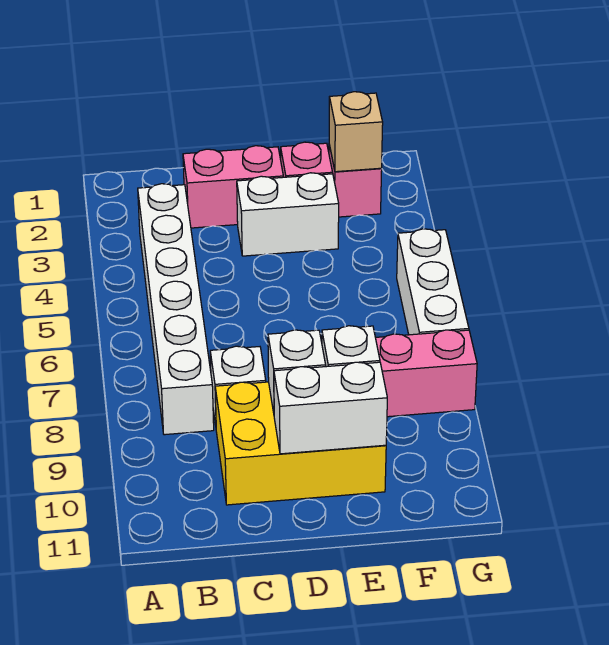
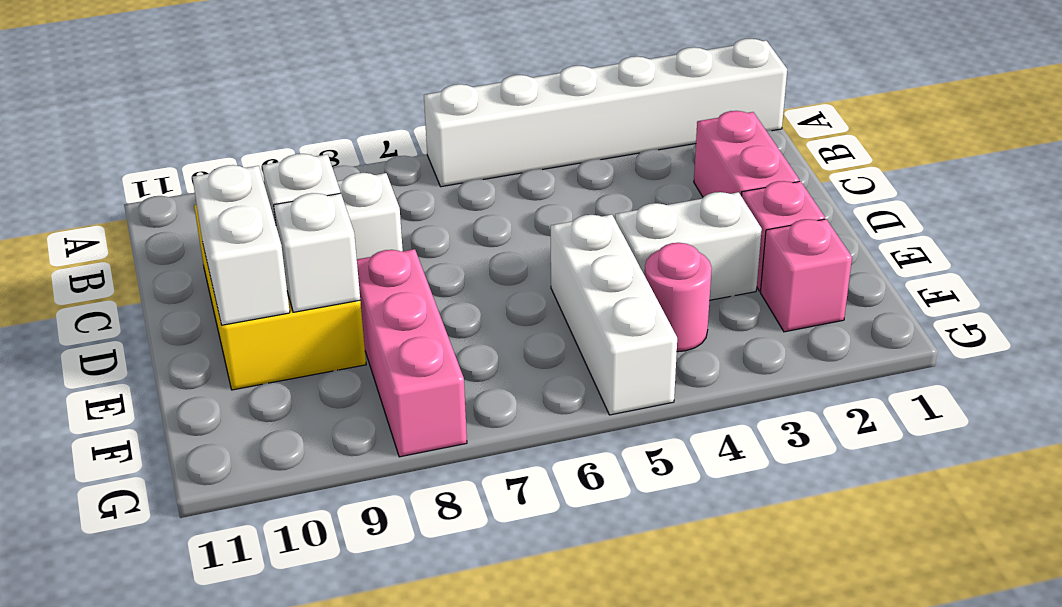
white brick B3:B8 level 1 -> white brick A1:A6 level 1
white brick D3:E3 level 1 -> white brick E3:E4 level 1
tan brick F2 level 2 -> none
none -> pink round brick F4 level 1
white brick G5:G7 level 1 -> white brick E5:G5 level 1

